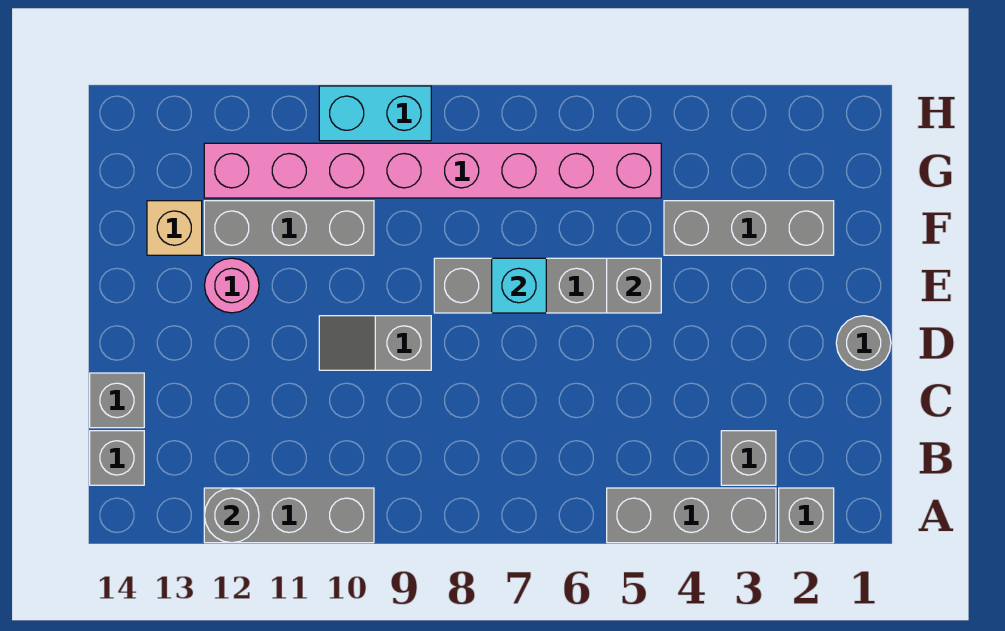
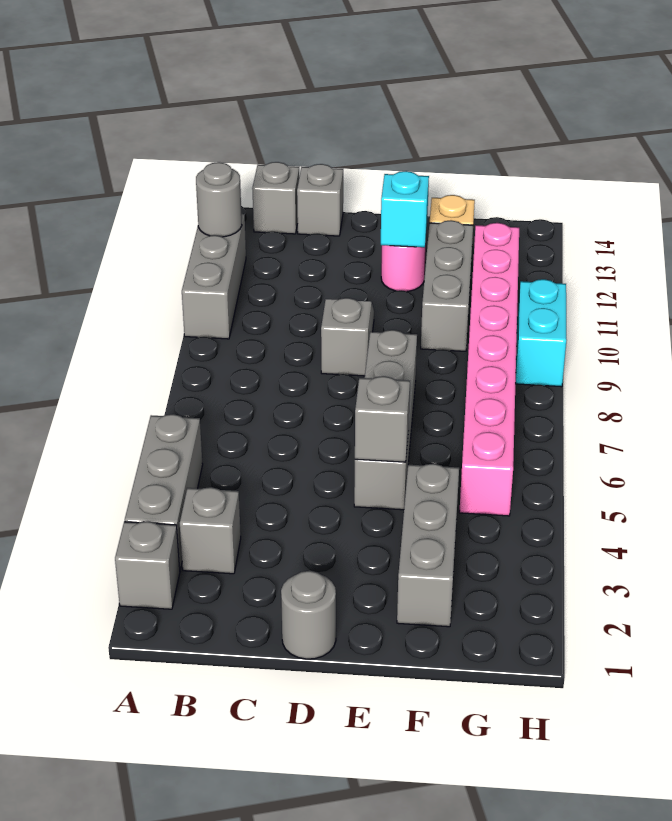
cyan brick E7 level 2 -> cyan brick E12 level 2

